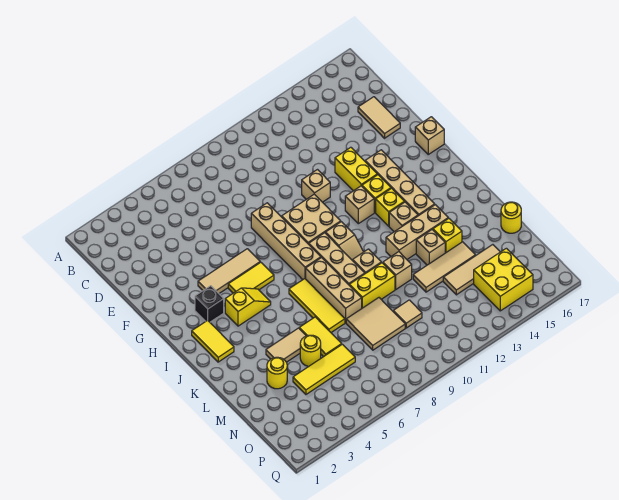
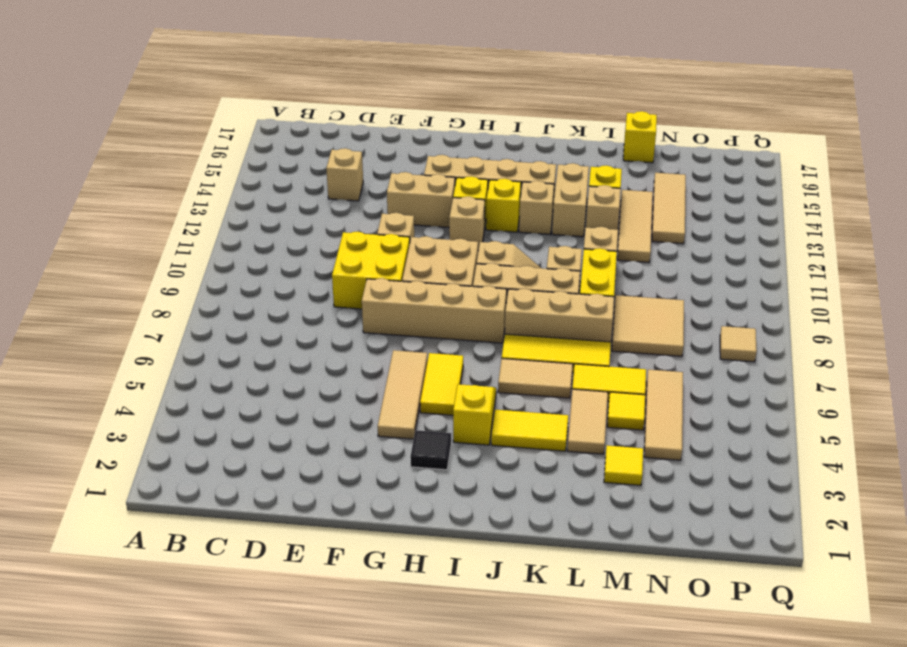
tan tile D16:E16 level 1 -> tan tile J6:K6 level 1
yellow brick F13:G13 level 1 -> tan brick F13:G13 level 1
tan brick G17 level 1 -> tan brick D14 level 1
black brick H3 level 1 -> black tile H3 level 1
yellow tile I2:J2 level 1 -> yellow tile J4:K4 level 1
tan brick K12:K14 level 1 -> tan brick K13:K14 level 1
yellow round brick M3 level 1 -> yellow tile M3 level 1
yellow round brick M5 level 1 -> yellow tile M5 level 1
yellow round brick M17 level 1 -> yellow brick M17 level 1
yellow tile N4:N6 level 1 -> tan tile N4:N6 level 1
tan tile N10 level 1 -> tan tile P8 level 1
yellow brick O14:P15 level 1 -> yellow brick E9:F10 level 1

